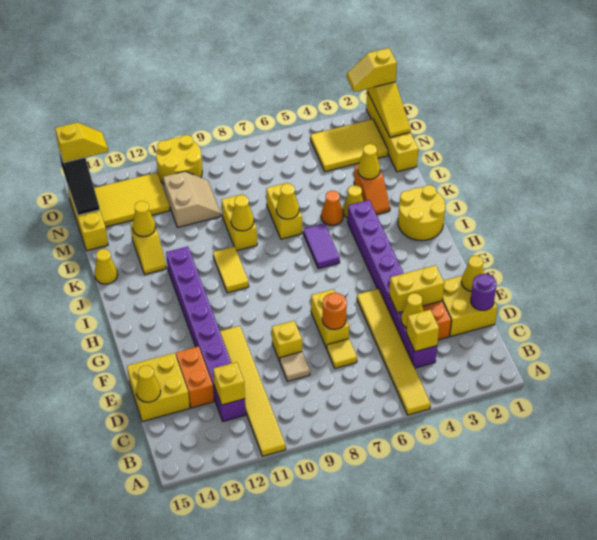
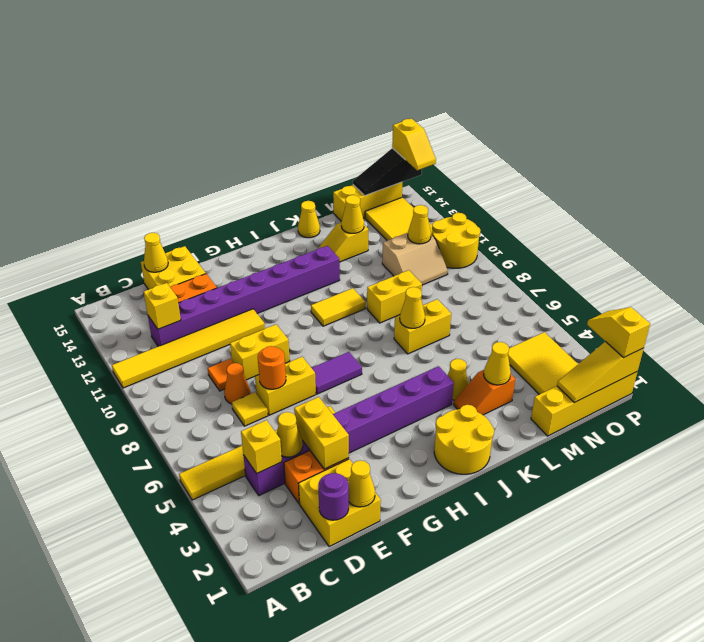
tan tile D9 level 1 -> orange tile D9 level 1
yellow brick E9 level 1 -> yellow brick E9:F9 level 1
purple tile I6:J6 level 1 -> purple tile G7:H7 level 1
orange cone K5 level 1 -> orange cone D8 level 1
yellow cone K9 level 2 -> yellow cone N11 level 2

